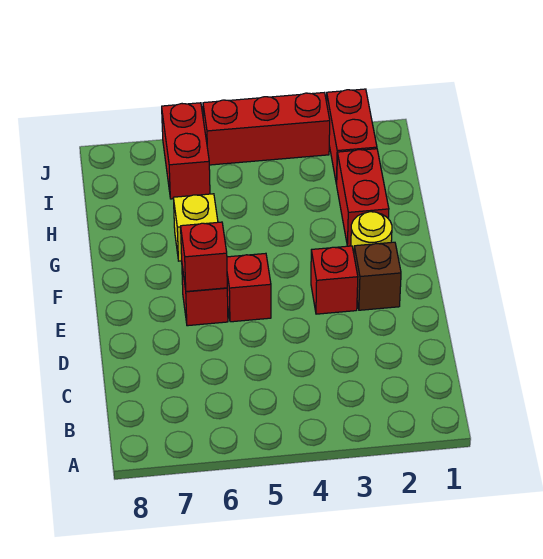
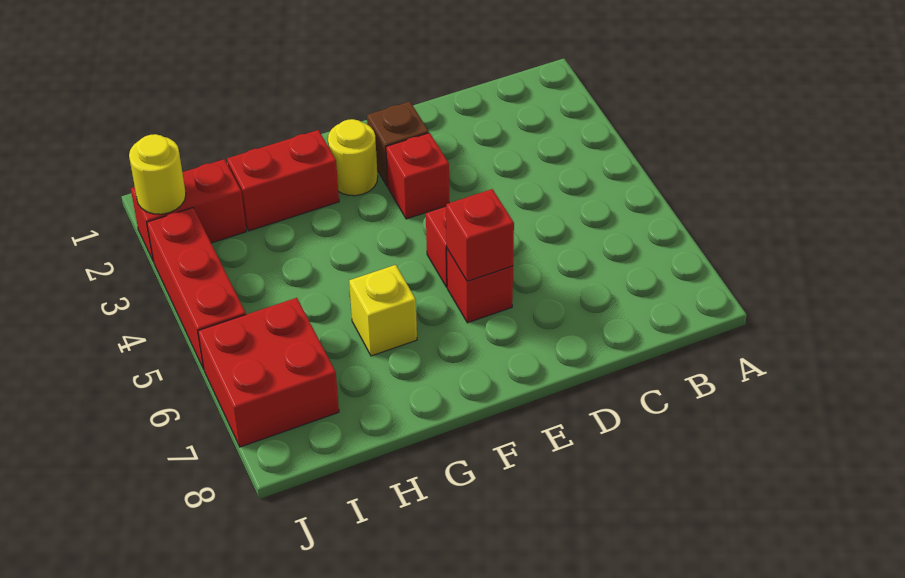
red brick I6:J6 level 1 -> red brick I6:J7 level 1
none -> yellow round brick J2 level 2

